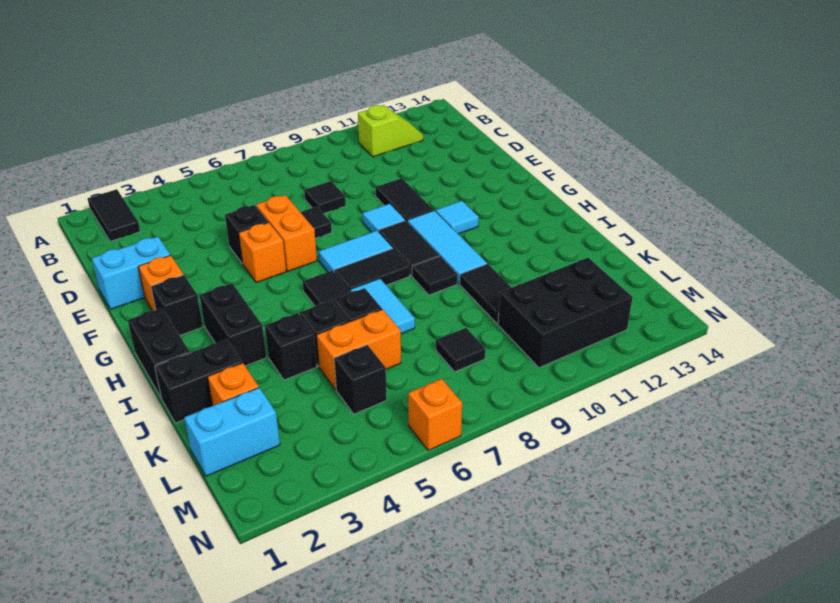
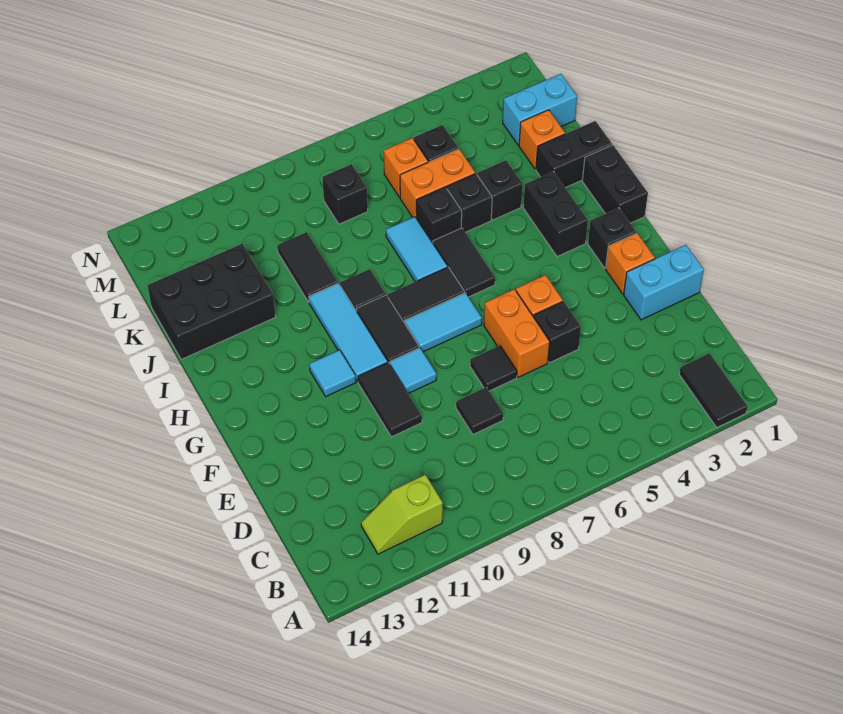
black tile L8 level 1 -> black brick L8 level 1
black brick L10:M12 level 1 -> black brick J12:K14 level 1
orange brick N6 level 1 -> orange brick L6 level 1

